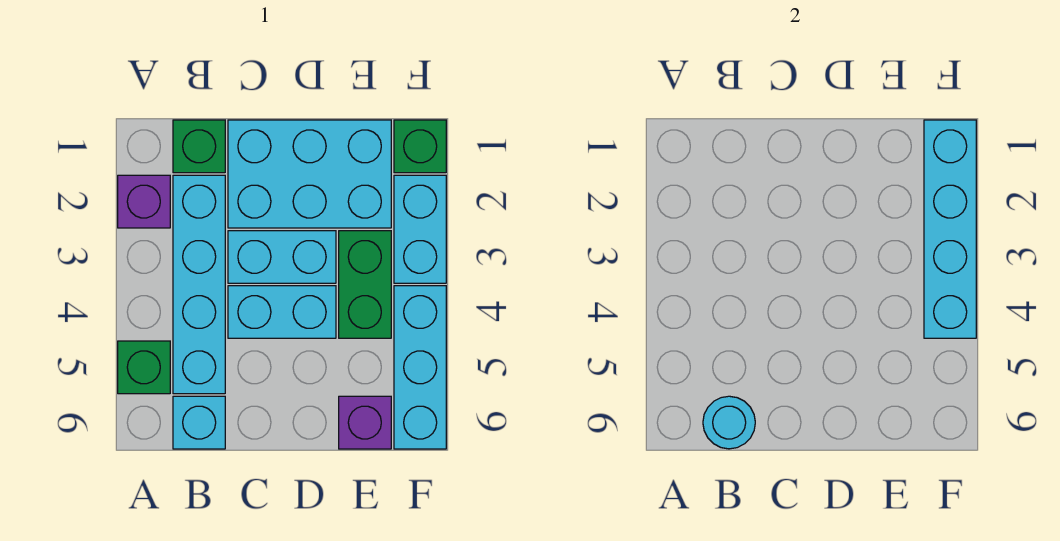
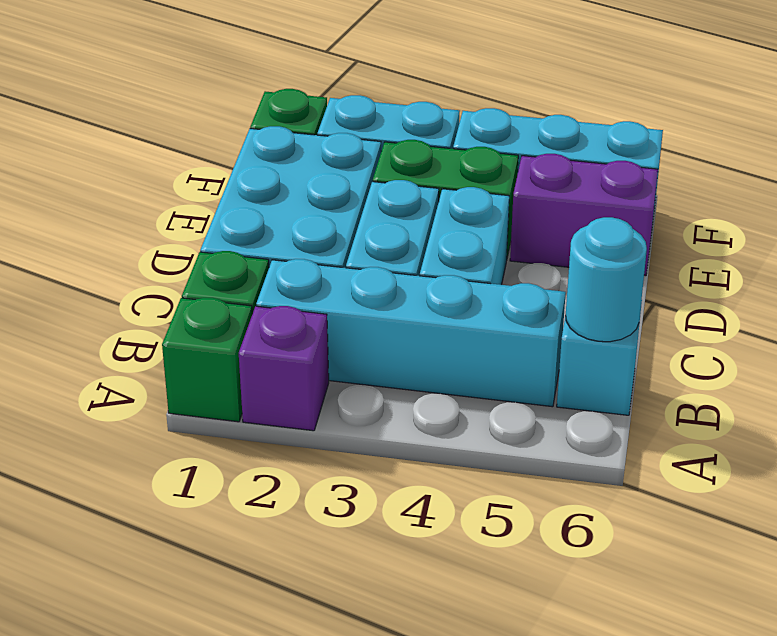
green brick A5 level 1 -> green brick A1 level 1
purple brick E6 level 1 -> purple brick E5:E6 level 1
cyan brick F1:F4 level 2 -> none

